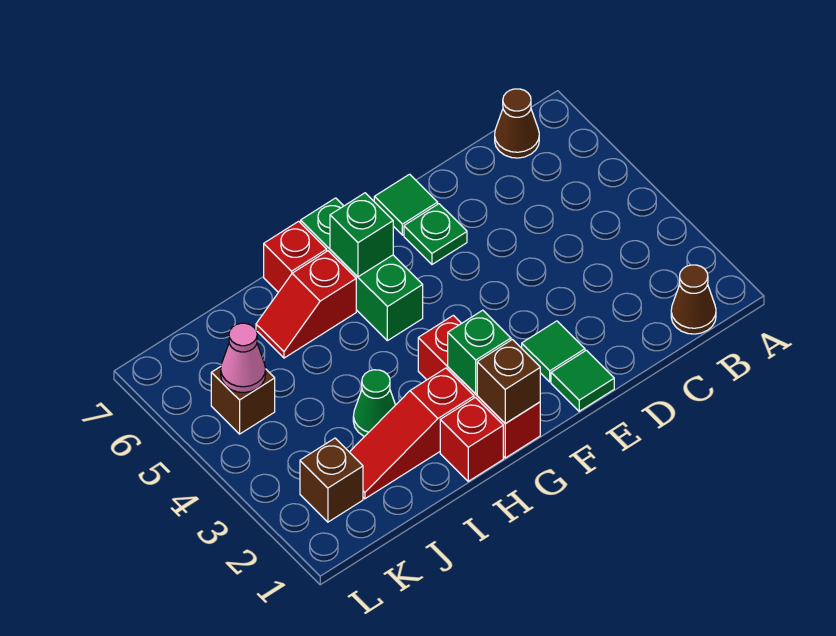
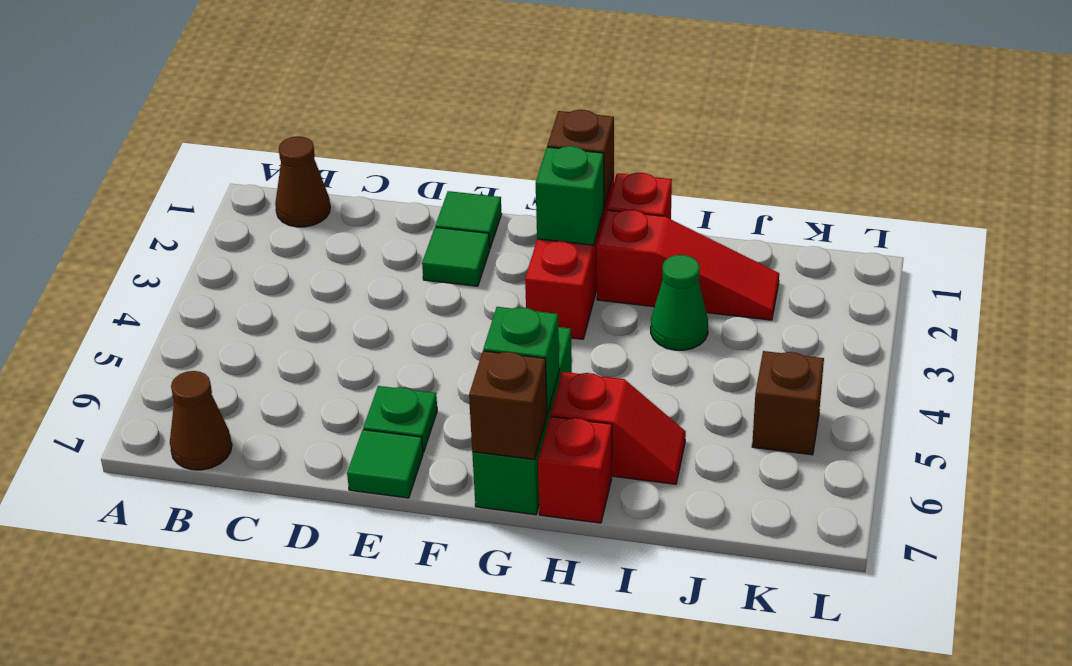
brown brick K2 level 1 -> brown brick G7 level 2
pink cone K5 level 2 -> none

